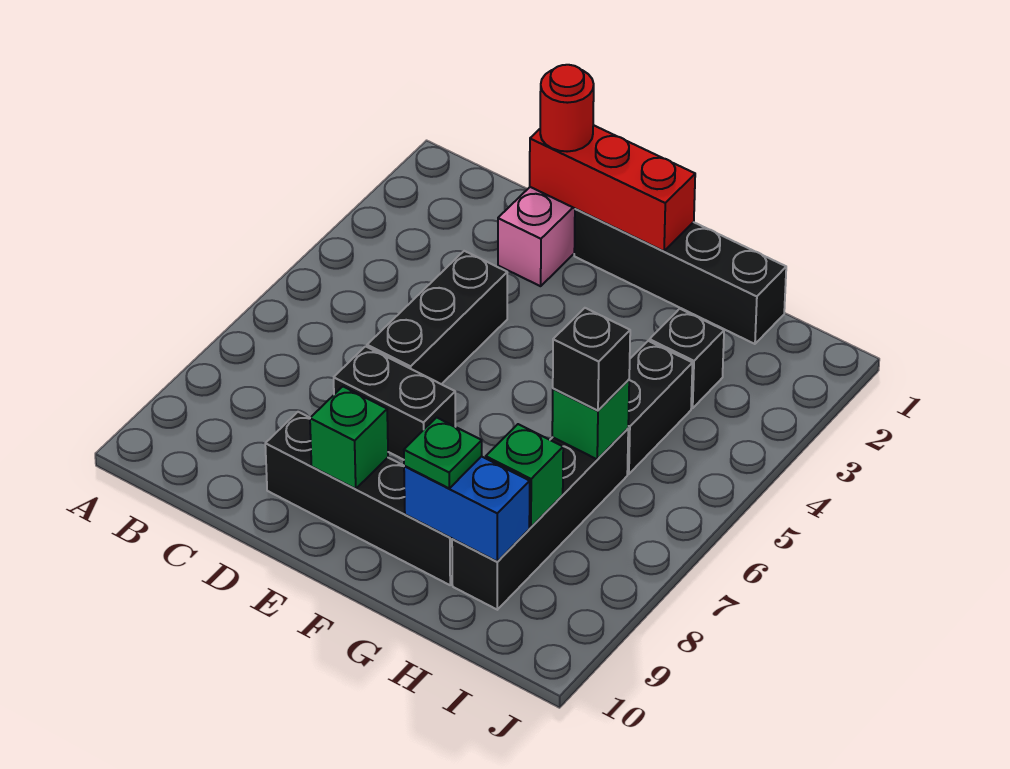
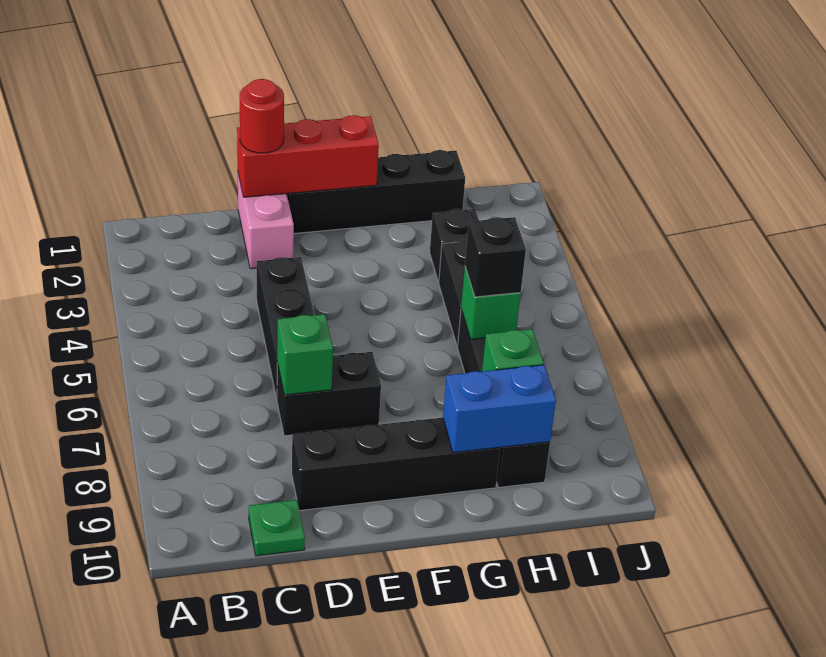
green brick E9 level 2 -> green brick D7 level 2
green plate G9 level 3 -> green plate C10 level 1

